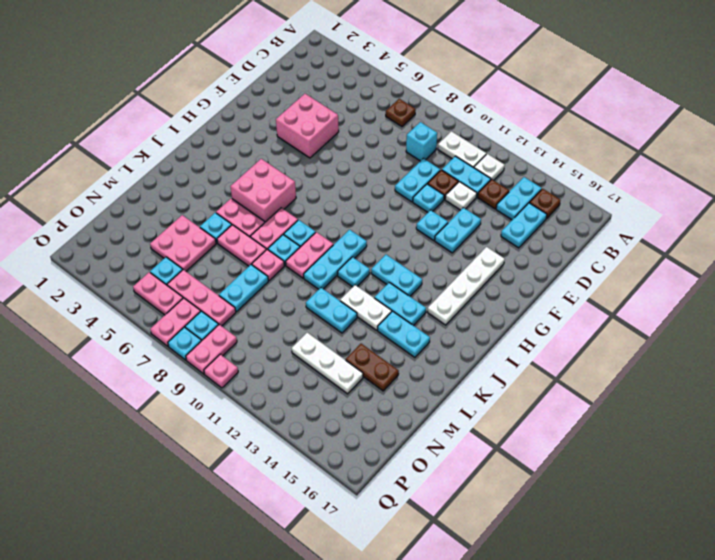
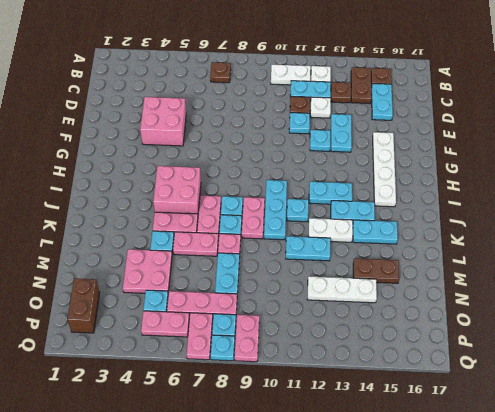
cyan plate B14:C14 level 1 -> brown plate B14:C14 level 1
cyan brick C9 level 1 -> none
cyan plate D10:E10 level 1 -> none
none -> brown brick O2:P2 level 1
pink plate Q10 level 1 -> none

